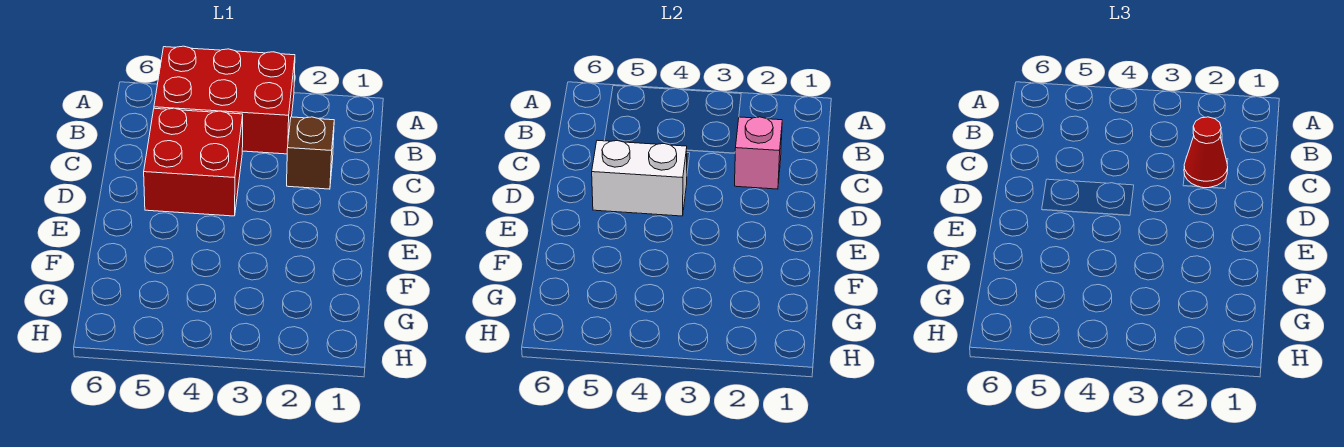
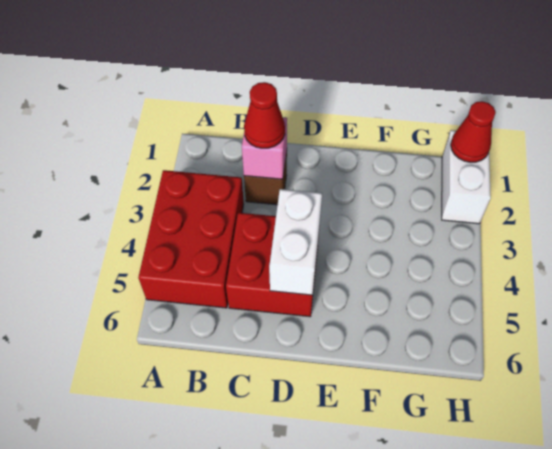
none -> white brick H1:H2 level 1
none -> red cone H1 level 2

